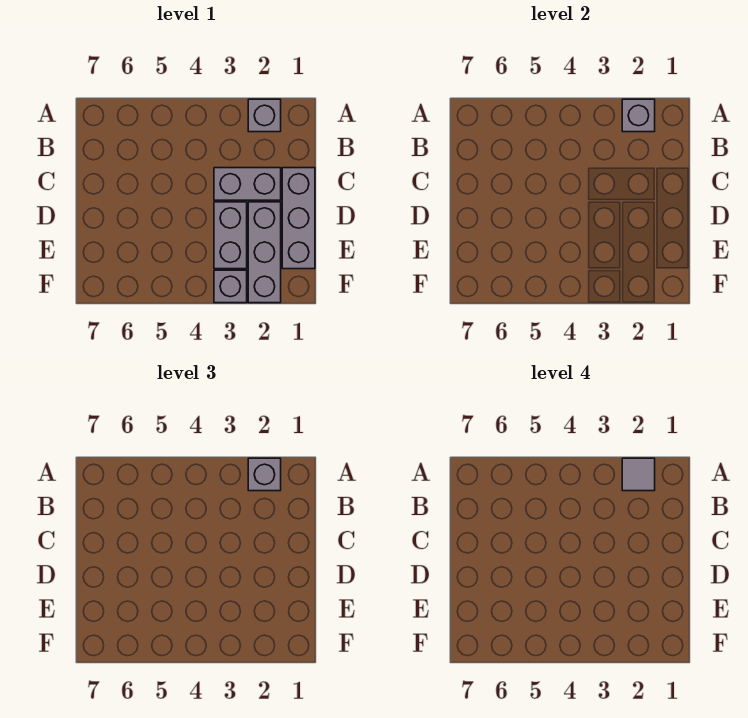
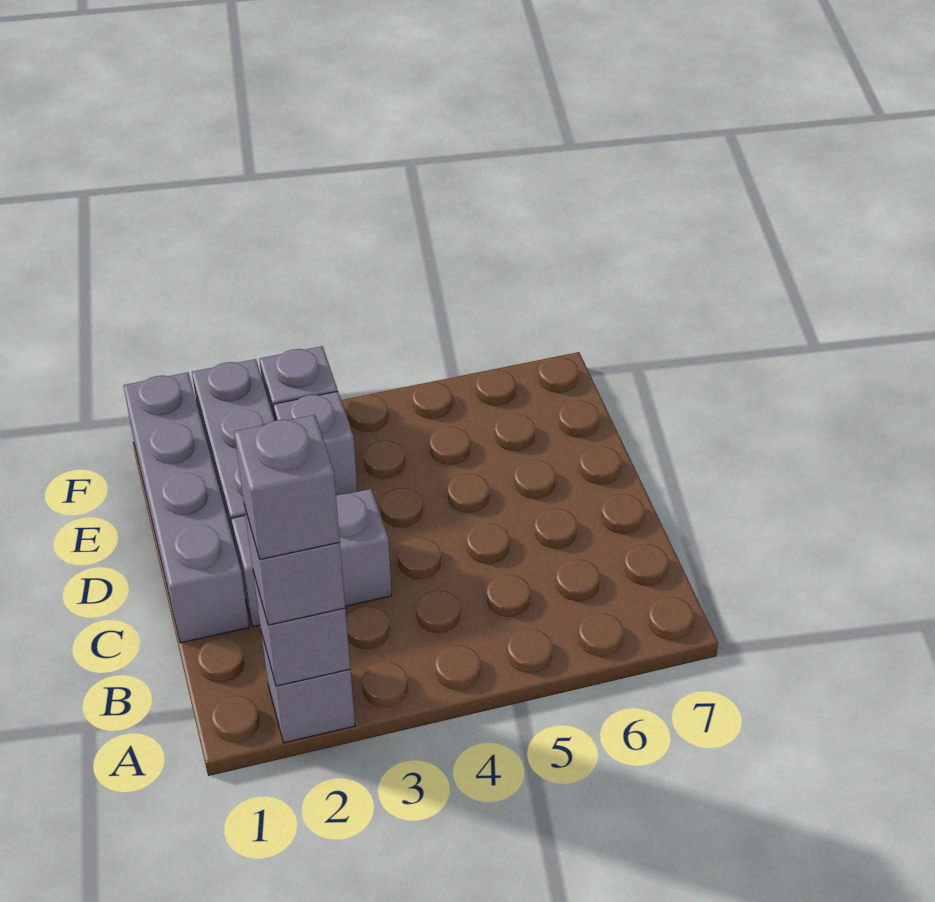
grey tile A2 level 4 -> grey brick A2 level 4
grey brick C1:E1 level 1 -> grey brick C1:F1 level 1
grey brick D3:E3 level 1 -> grey brick E3 level 1

